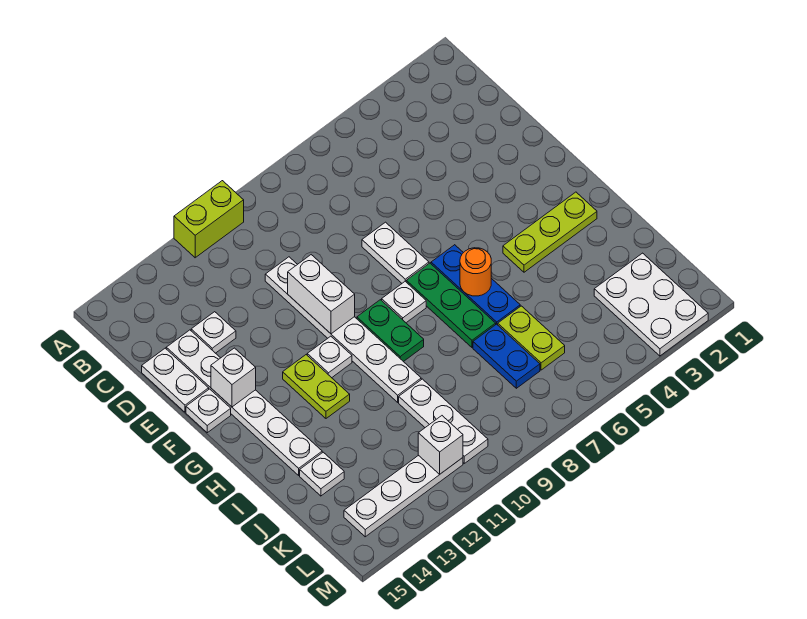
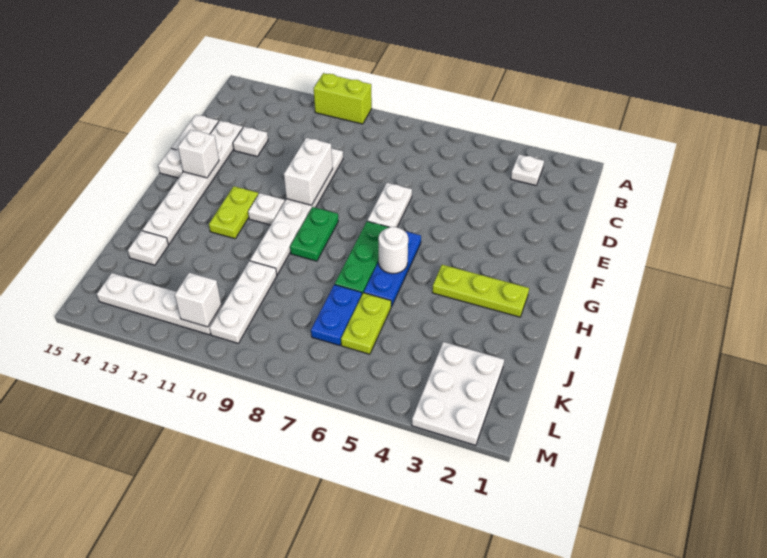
white plate G8 level 1 -> white plate B3 level 1
orange round brick H6 level 2 -> white round brick H6 level 2

